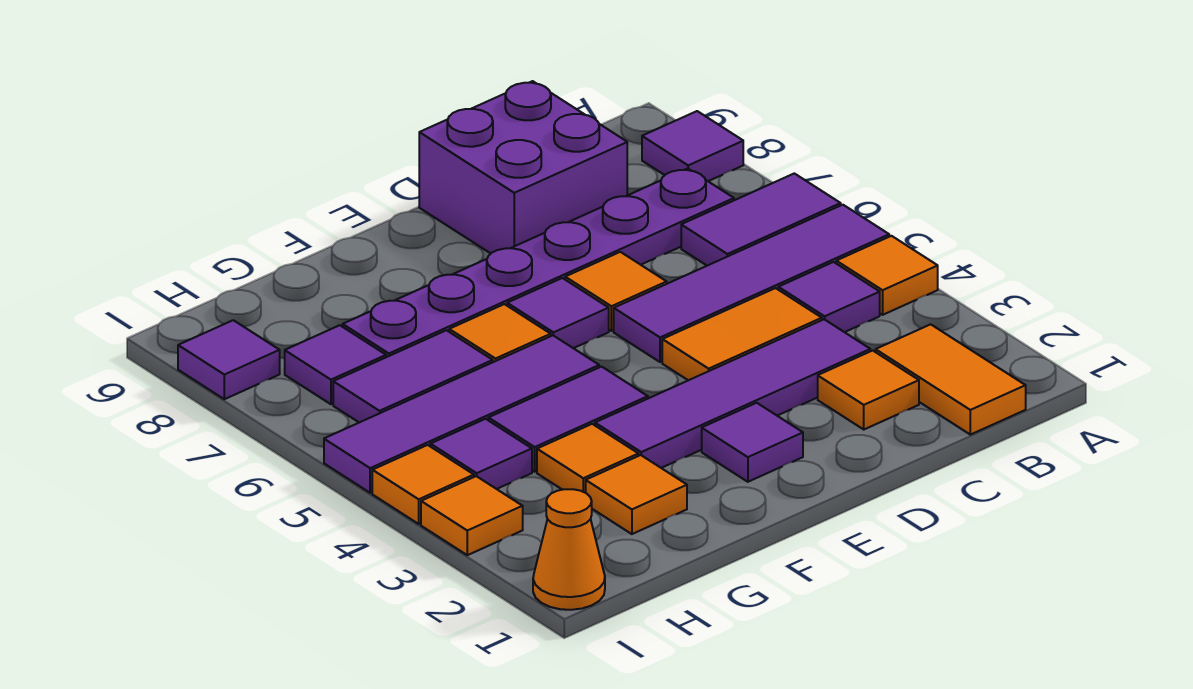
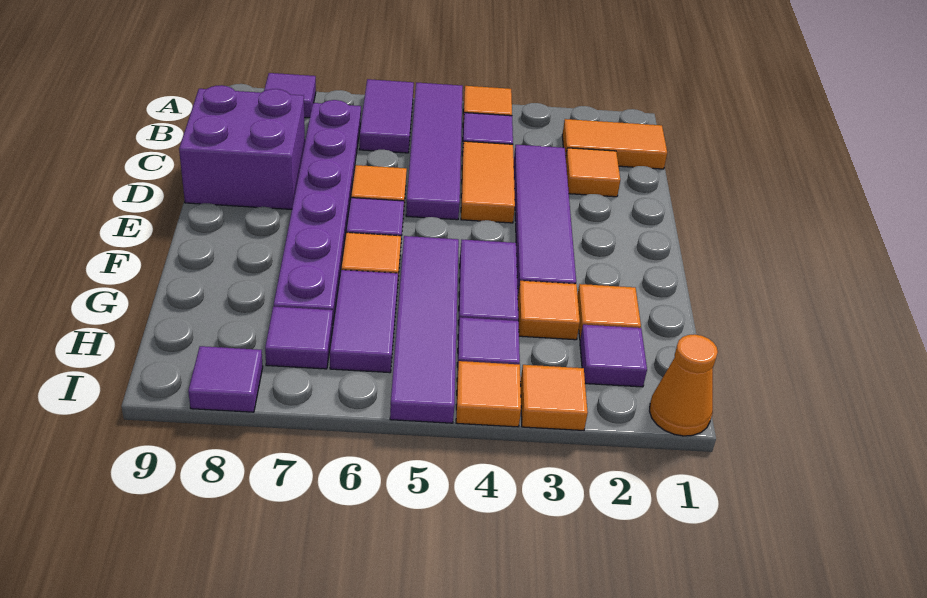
purple tile E2 level 1 -> purple tile H2 level 1

